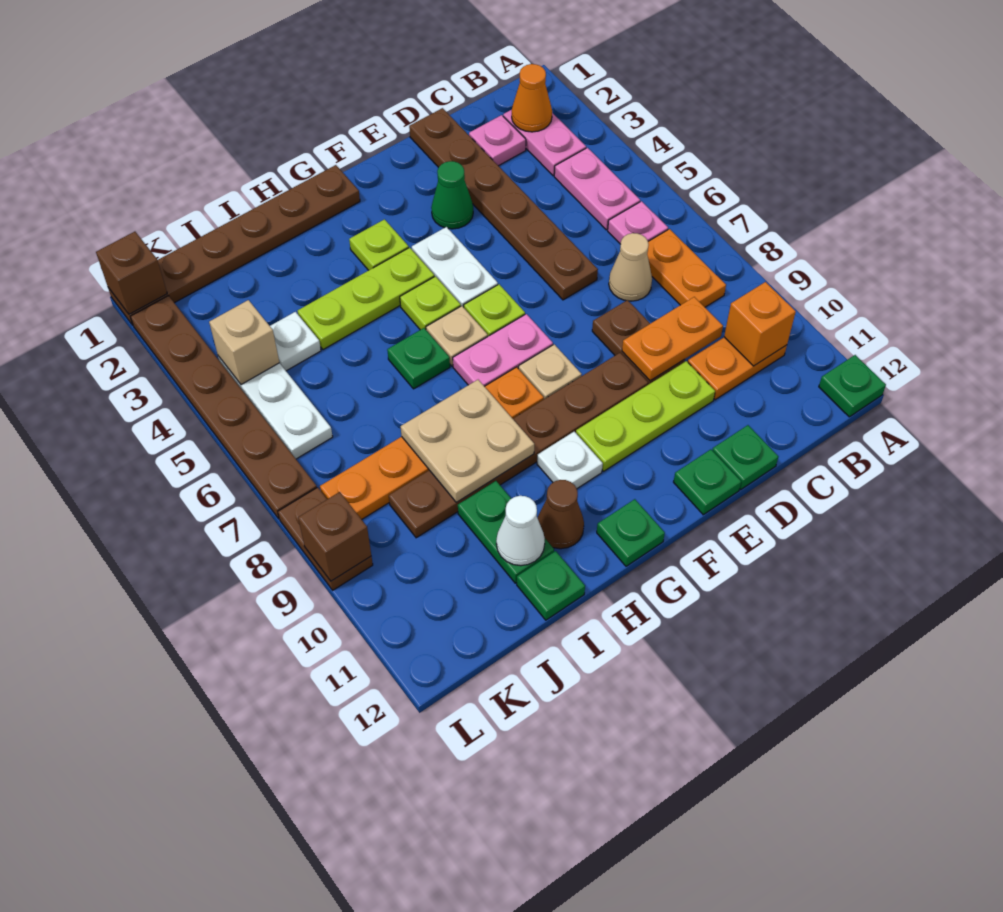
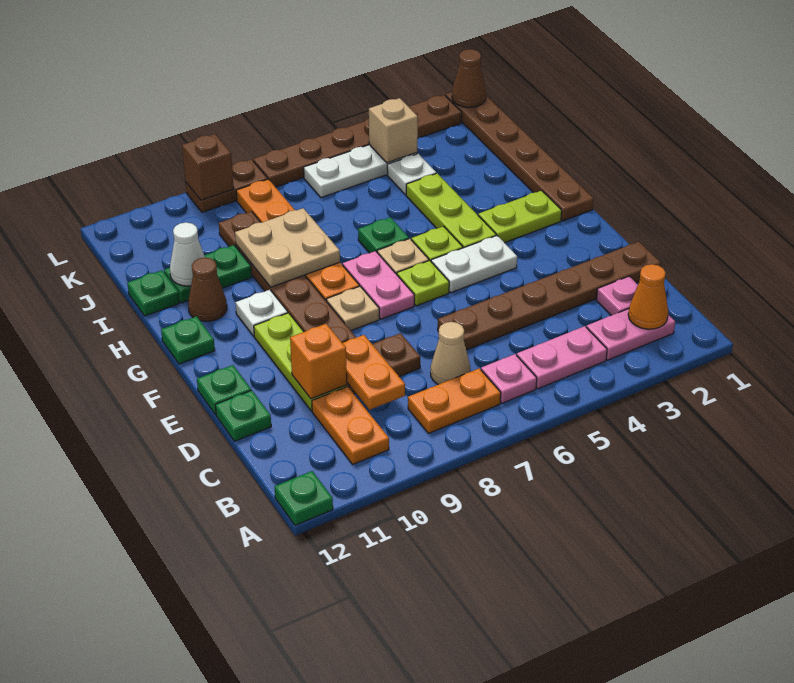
orange brick B10 level 2 -> orange brick D10 level 2
green cone E3 level 1 -> none
lime plate G3 level 1 -> lime plate G2:G3 level 1
brown brick L1 level 2 -> brown cone L1 level 2

